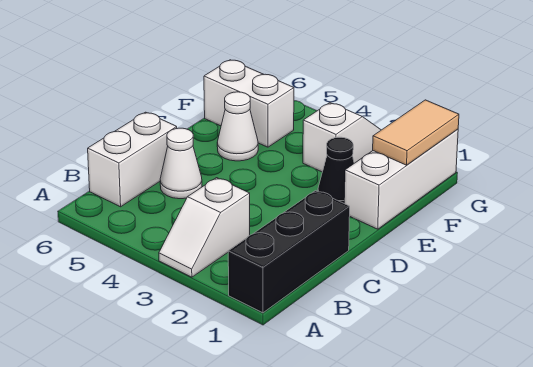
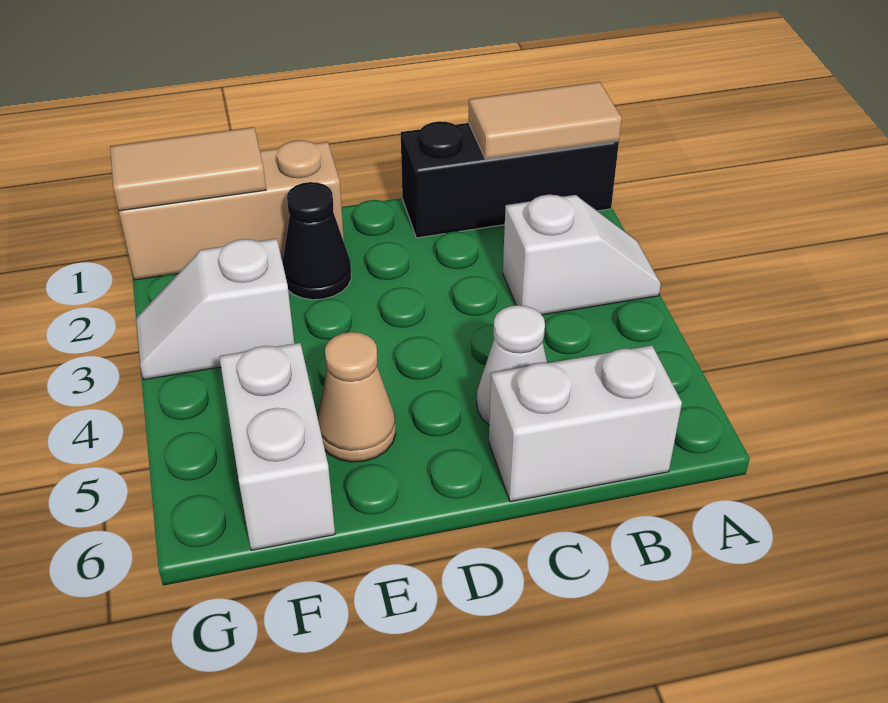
none -> tan tile A1:B1 level 2
white brick E1:G1 level 1 -> tan brick E1:G1 level 1
white cone E5 level 1 -> tan cone E5 level 1

